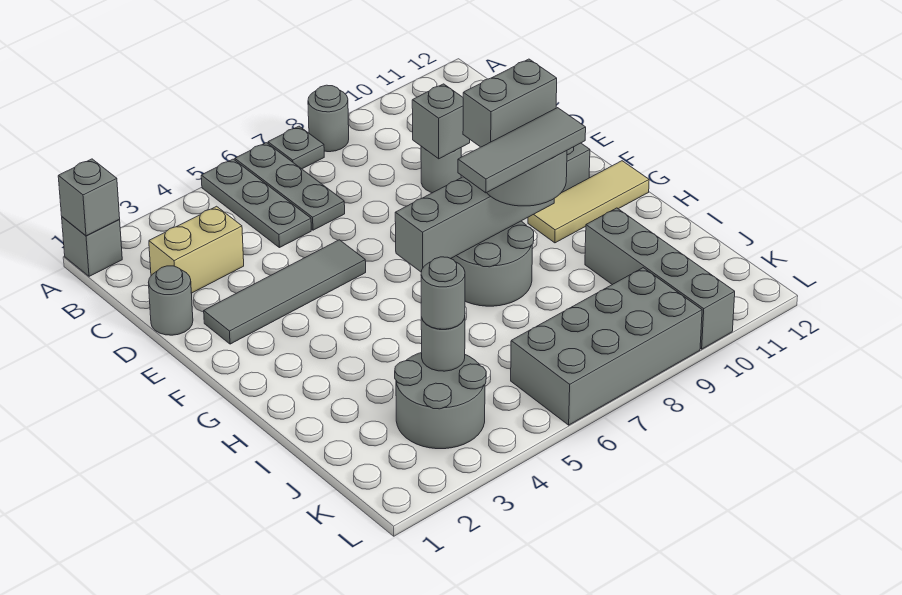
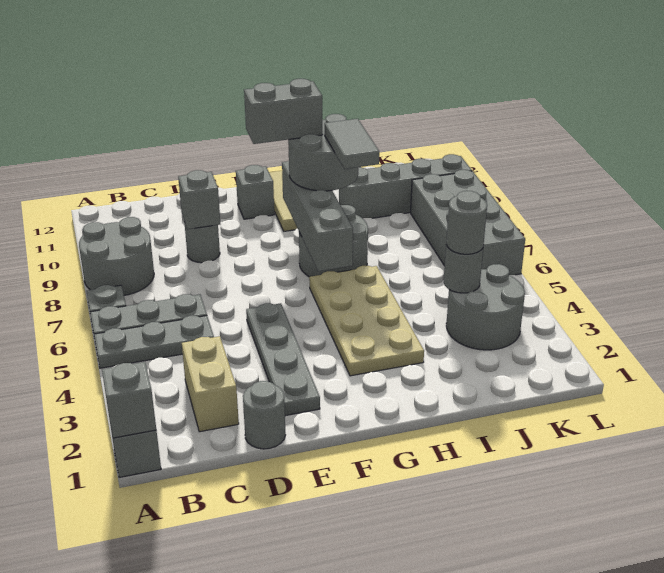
grey round brick A8 level 1 -> grey round brick A8:B9 level 1
grey tile E2:E5 level 1 -> grey plate E2:E5 level 1
none -> tan plate G3:H6 level 1
grey brick G8:G9 level 4 -> grey brick F9:G9 level 4
grey tile H7:H9 level 4 -> grey tile H7:H8 level 4

